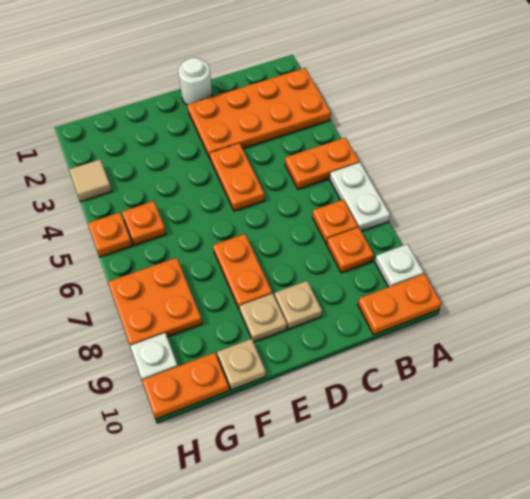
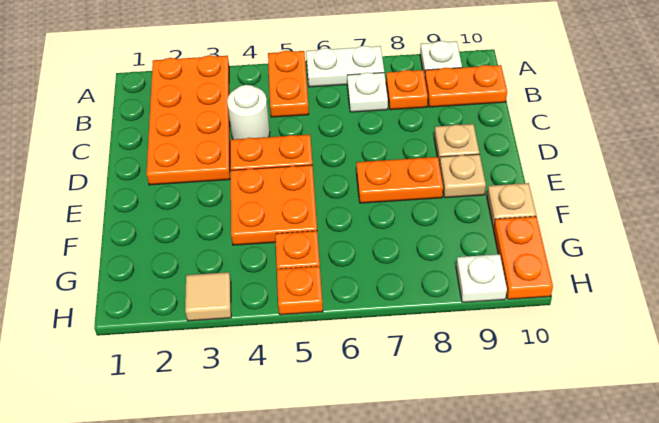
orange plate A10:B10 level 1 -> orange plate B9:B10 level 1
orange plate B7 level 1 -> white plate B7 level 1
white round brick D1 level 1 -> white round brick C4 level 1
orange plate G7:H8 level 1 -> orange plate E4:F5 level 1

